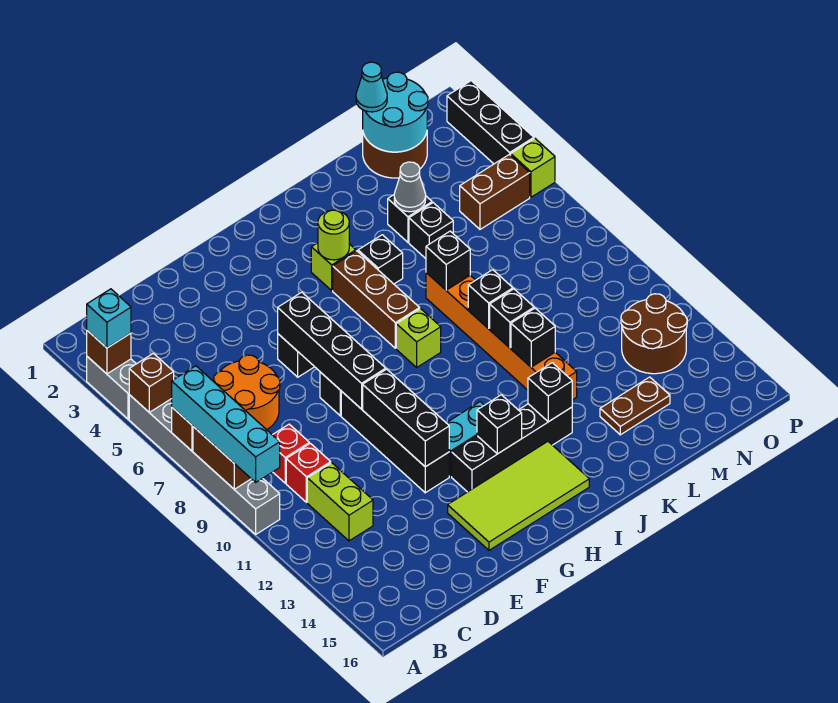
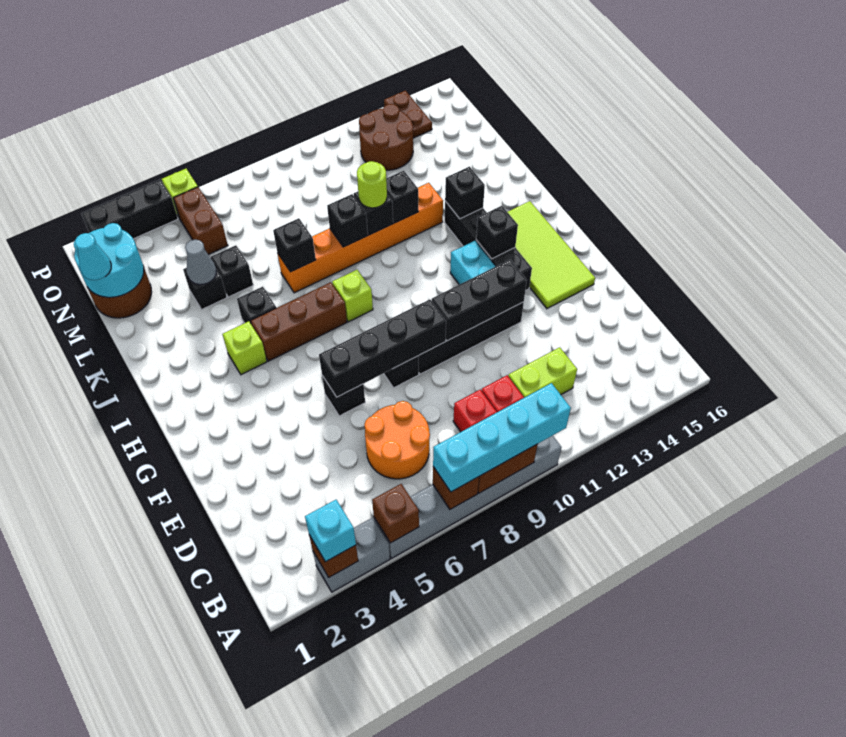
lime round brick I4 level 2 -> lime round brick K10 level 3
brown plate L14:M14 level 1 -> brown plate O14:P14 level 1

